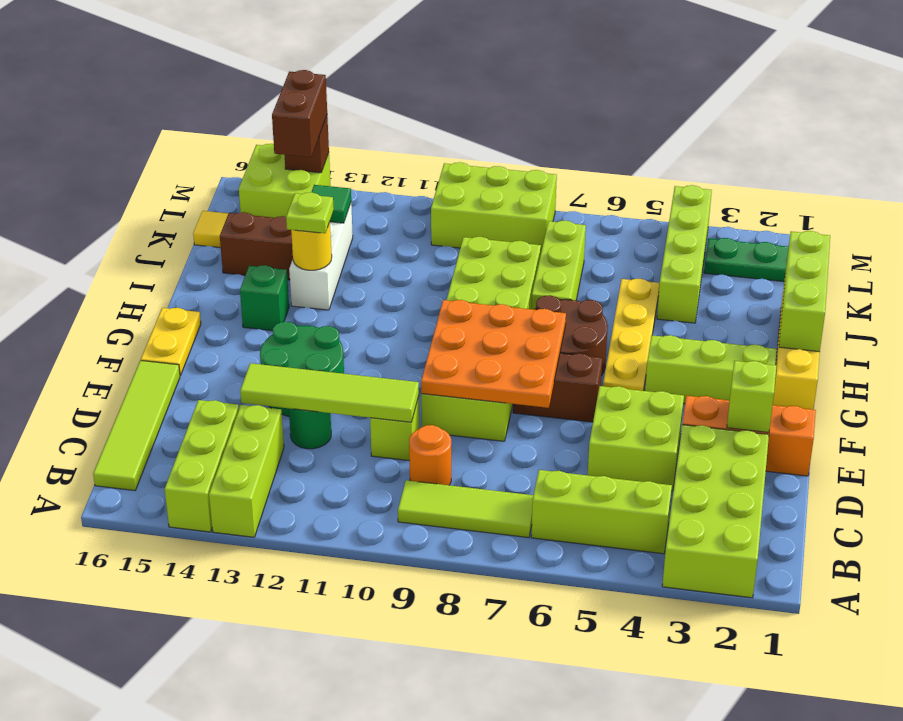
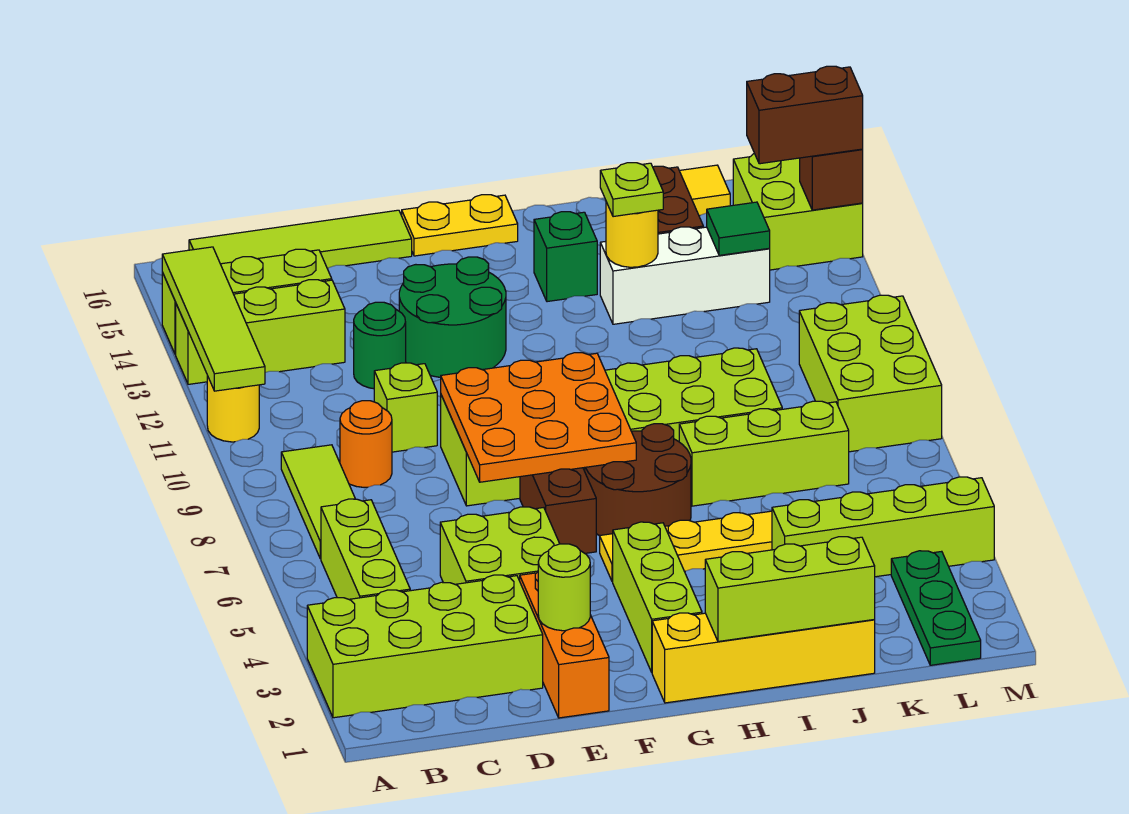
none -> yellow round brick A11 level 1
lime tile D10:D13 level 2 -> lime tile A11:A14 level 2
lime brick E2 level 2 -> lime round brick E2 level 2

